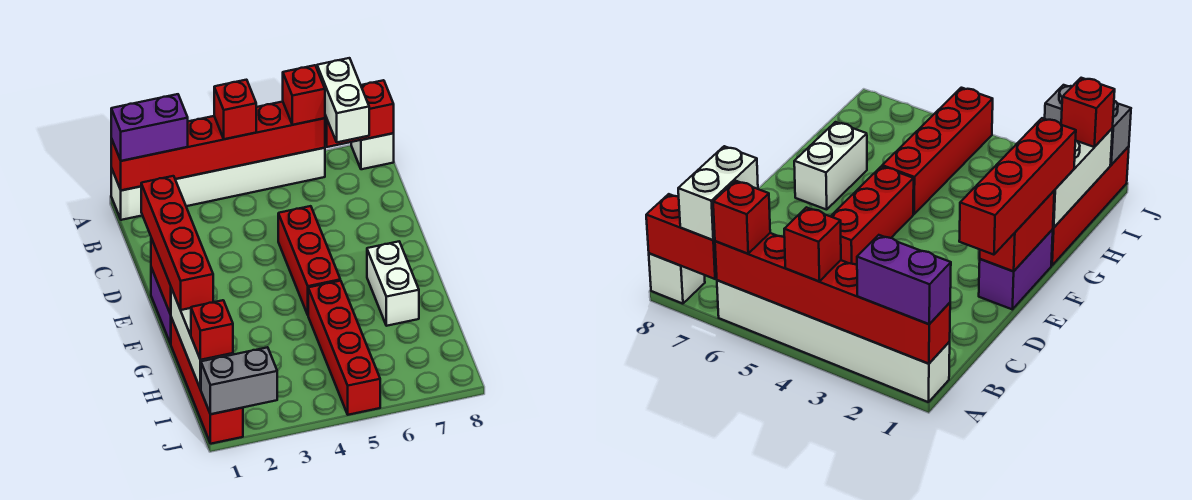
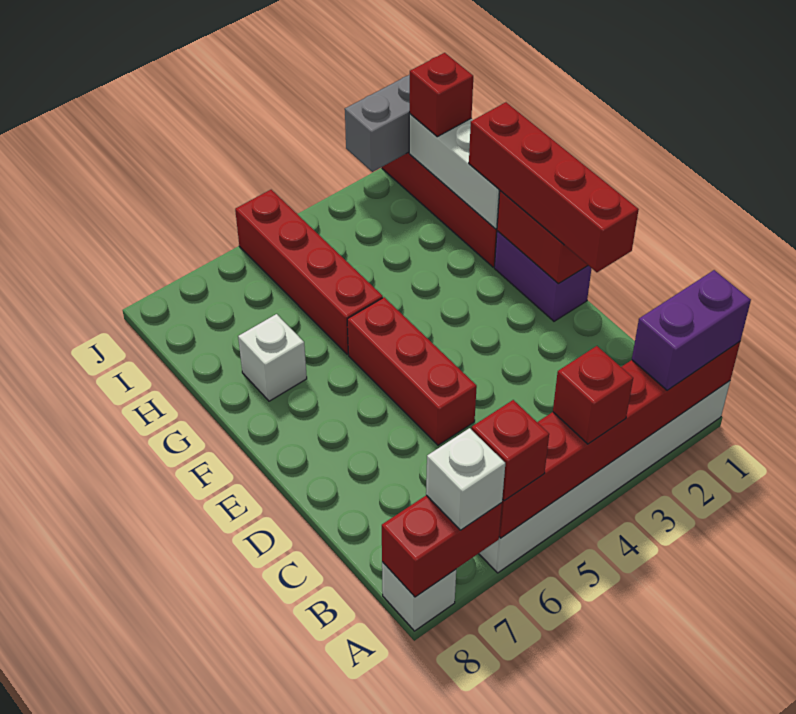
white brick A7:B7 level 3 -> white brick A7 level 3
white brick F7:G7 level 1 -> white brick G7 level 1

